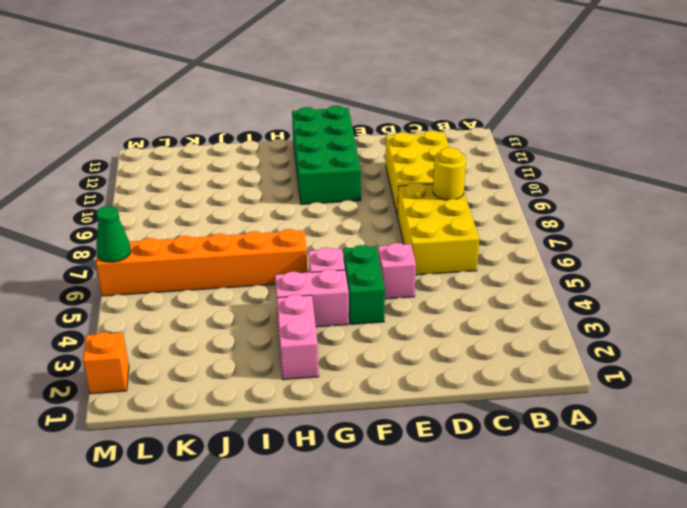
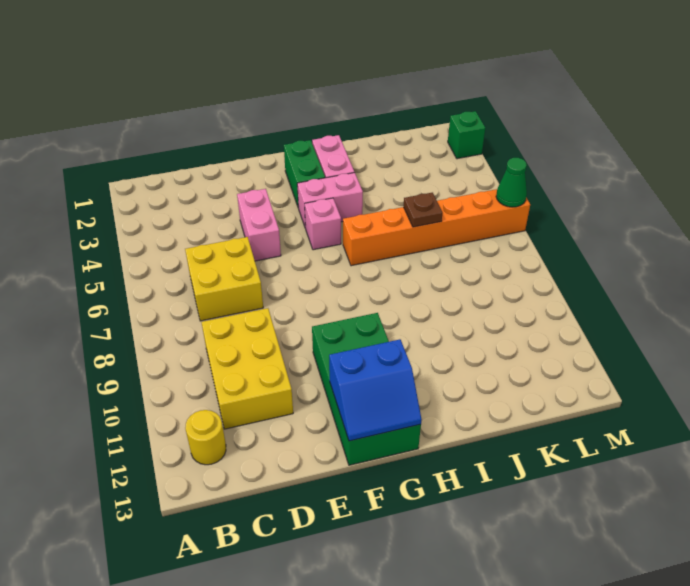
yellow brick C6:D8 level 1 -> yellow brick C6:D7 level 1
yellow round brick C8 level 2 -> yellow round brick B12 level 1
pink brick E5 level 1 -> pink brick E4:E5 level 1
green brick F4:F5 level 1 -> green brick G2:G3 level 1
none -> blue slope F12:G13 level 2 top 12
none -> brown plate J6 level 2
orange brick M2 level 1 -> green brick M2 level 1

